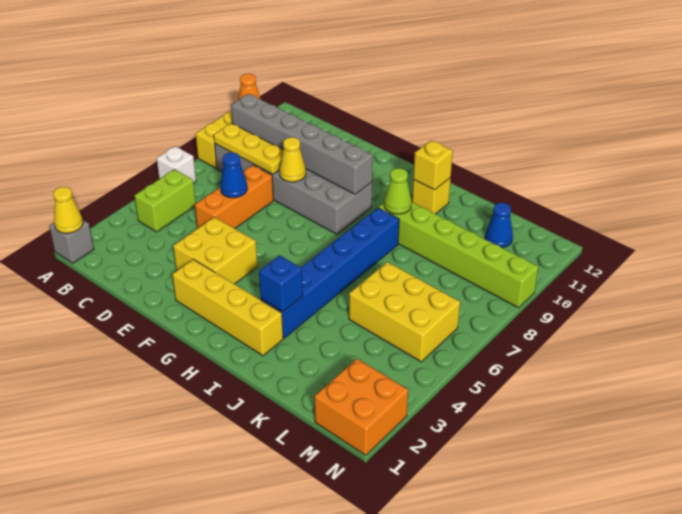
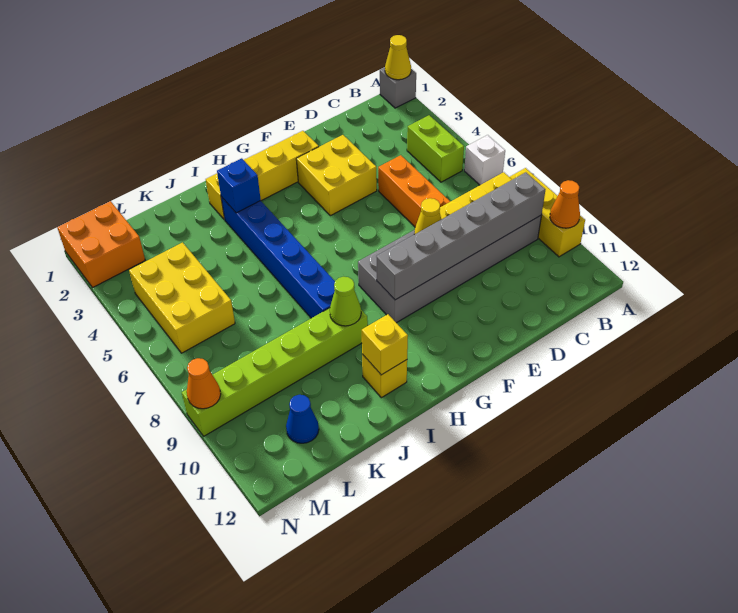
blue cone D6 level 2 -> none
yellow brick K5:M6 level 1 -> yellow brick L4:M6 level 1
none -> orange cone N9 level 2

